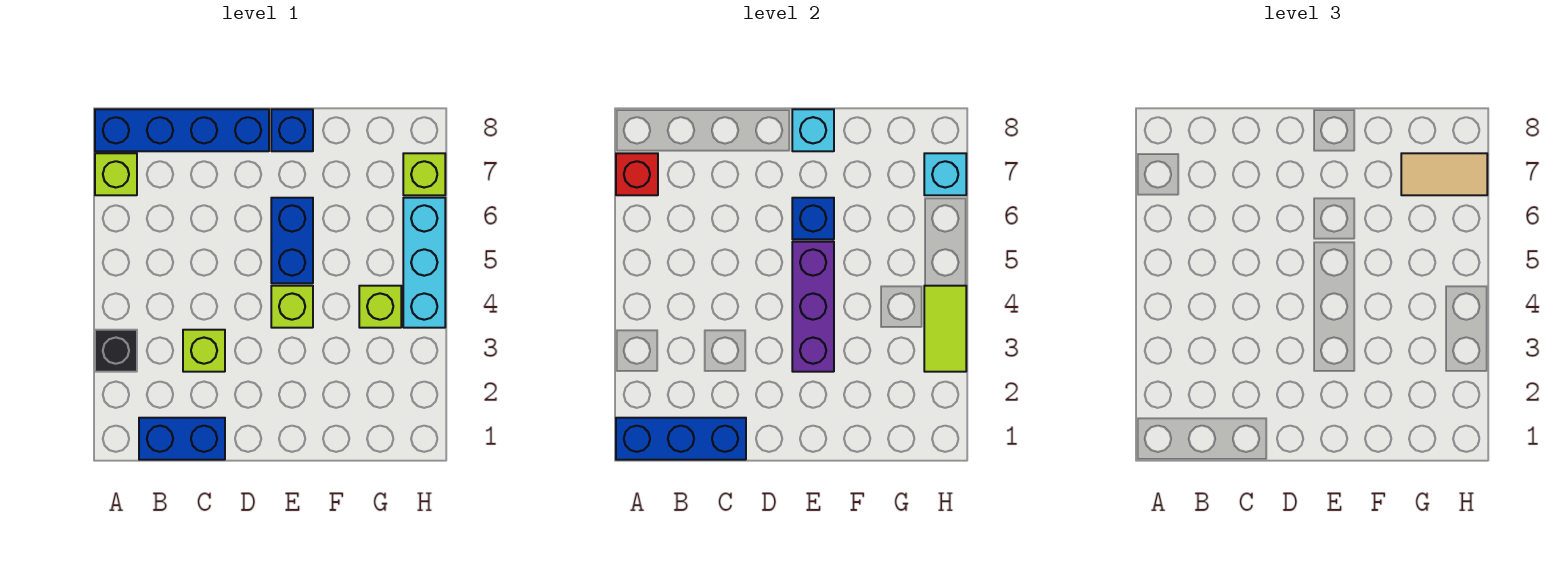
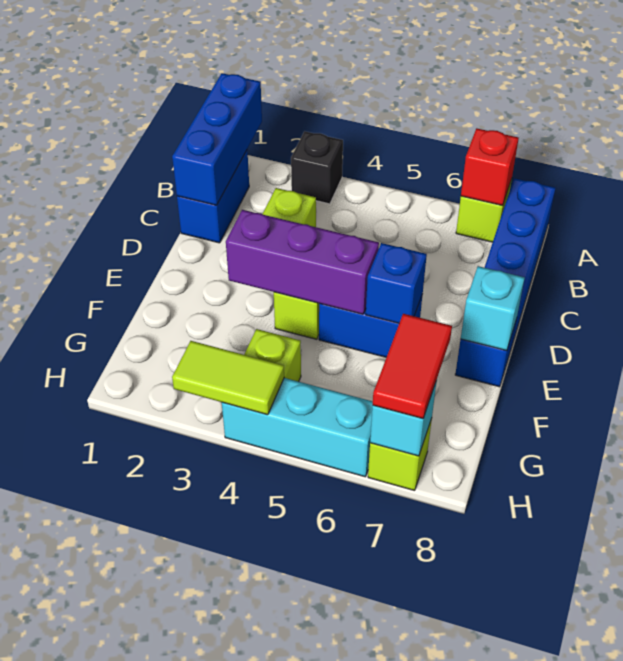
tan tile G7:H7 level 3 -> red tile G7:H7 level 3

